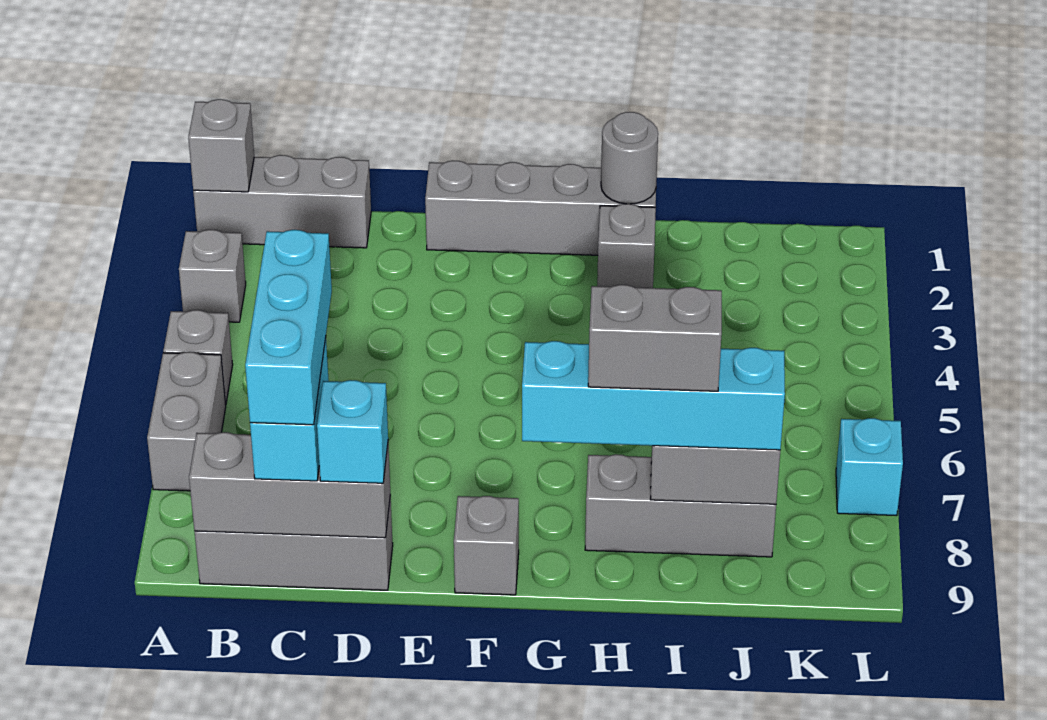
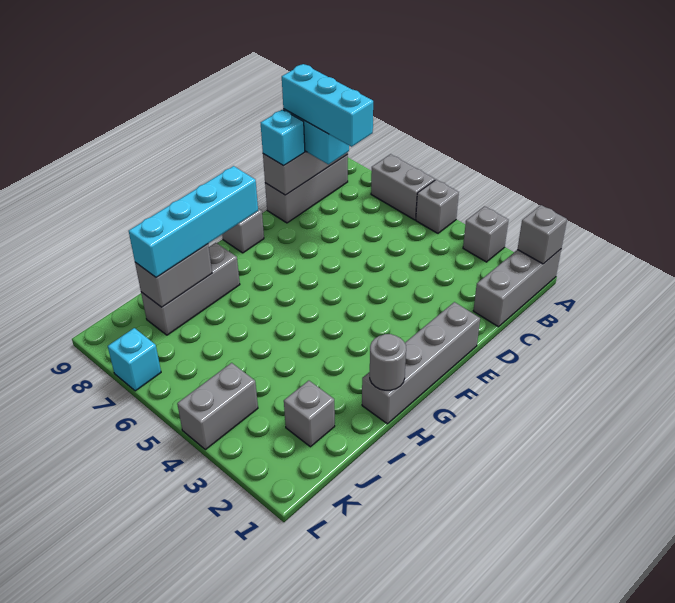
grey brick H2 level 1 -> grey brick J2 level 1
grey brick H8:I8 level 4 -> grey brick K4:L4 level 1

